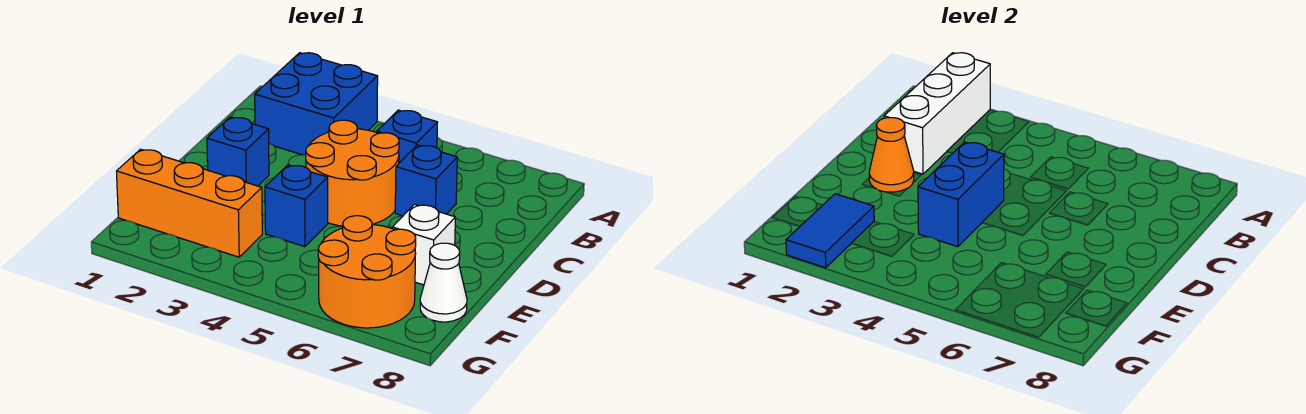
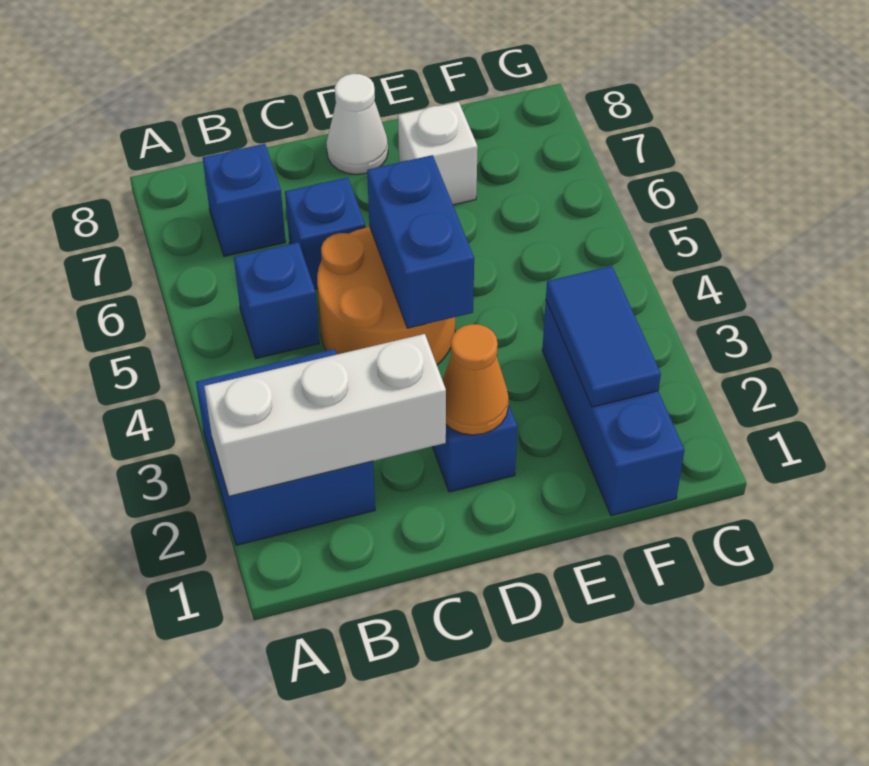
blue brick D4:E4 level 2 -> blue brick D4:D5 level 2
blue brick E4 level 1 -> blue brick B7 level 1
orange brick F1:F3 level 1 -> blue brick F1:F3 level 1
blue tile F2:G2 level 2 -> blue tile F2:F3 level 2
orange round brick F6:G7 level 1 -> none
white cone F8 level 1 -> white cone D8 level 1

